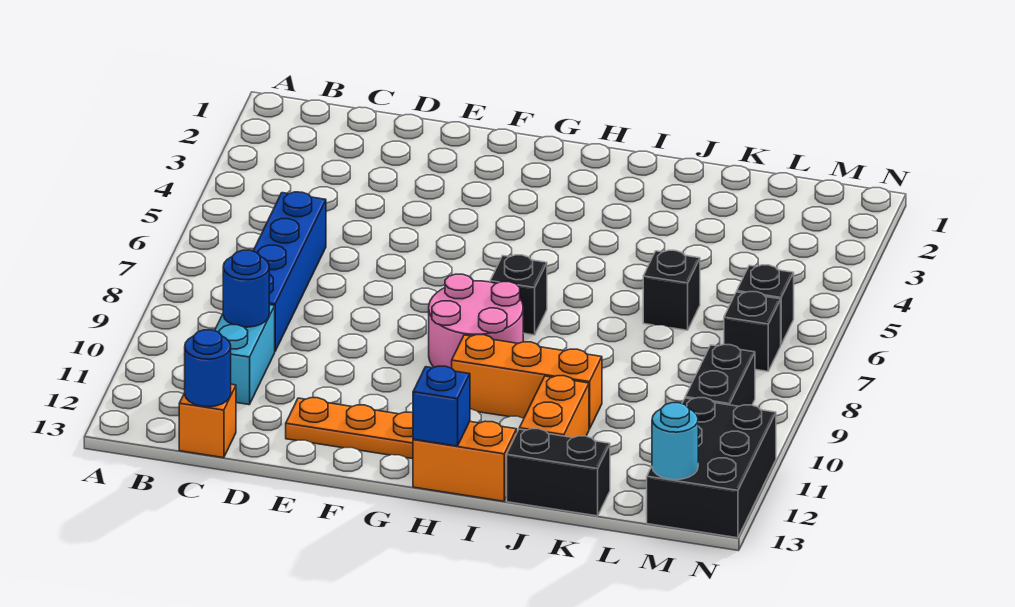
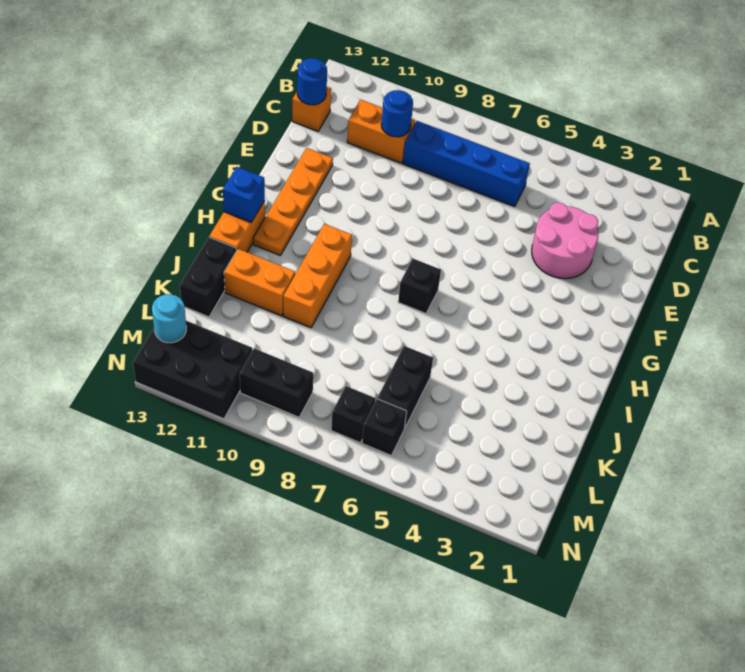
cyan brick C10:C11 level 1 -> orange brick C10:C11 level 1
pink round brick G8:H9 level 1 -> pink round brick D3:E4 level 1
black brick K6 level 1 -> black brick K6:L6 level 1

